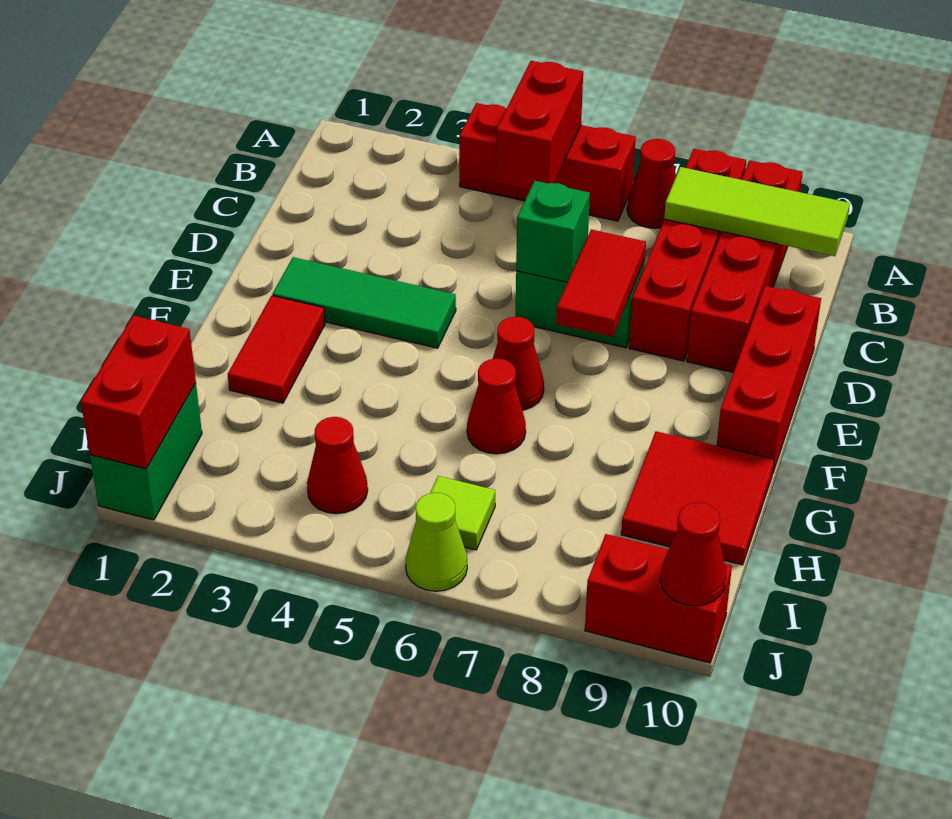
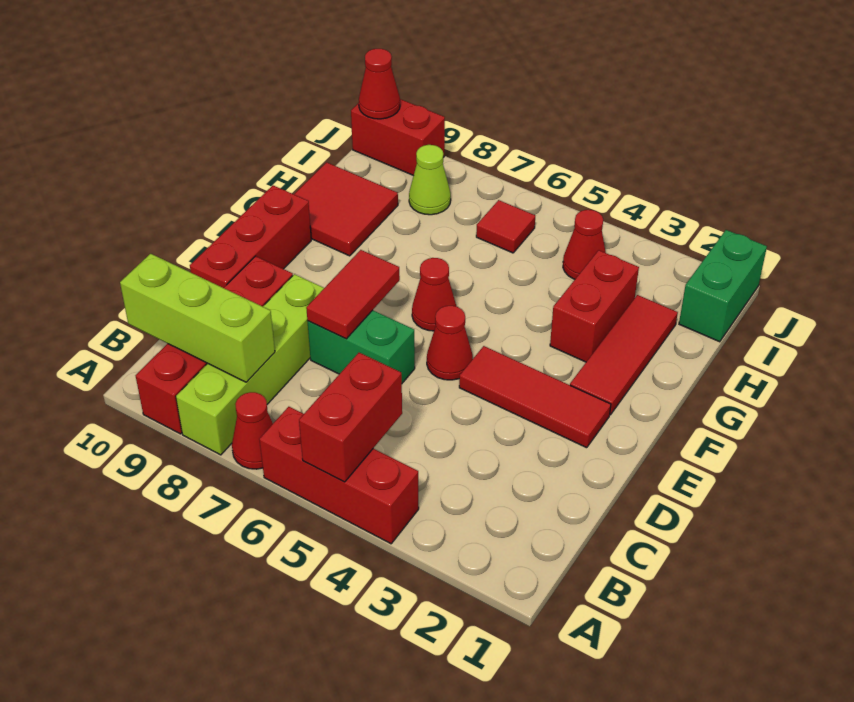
red brick A8:D8 level 1 -> lime brick A8:D8 level 1
lime tile B8:B10 level 2 -> lime brick B8:B10 level 2
green brick D6 level 2 -> none
green tile E2:E4 level 1 -> red tile E2:E4 level 1
red tile F2:G2 level 1 -> red tile F2:H2 level 1
red cone G6 level 1 -> red cone E5 level 1
red brick I1:J1 level 2 -> red brick G3:H3 level 1
lime tile I6 level 1 -> red tile I6 level 1
lime cone J6 level 1 -> lime cone I8 level 1

